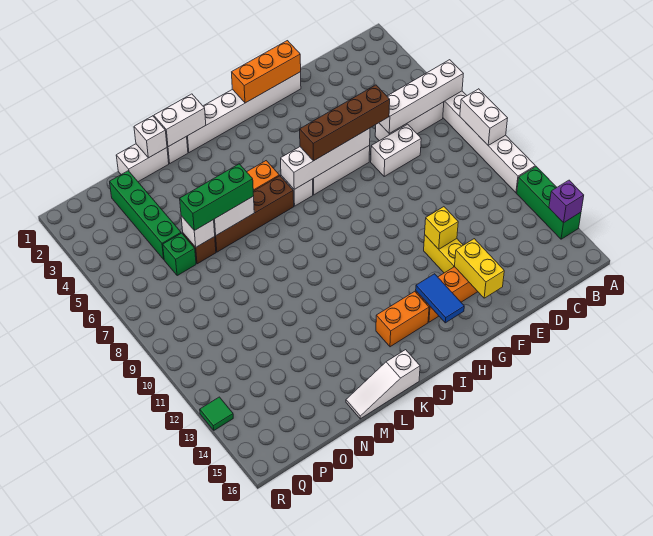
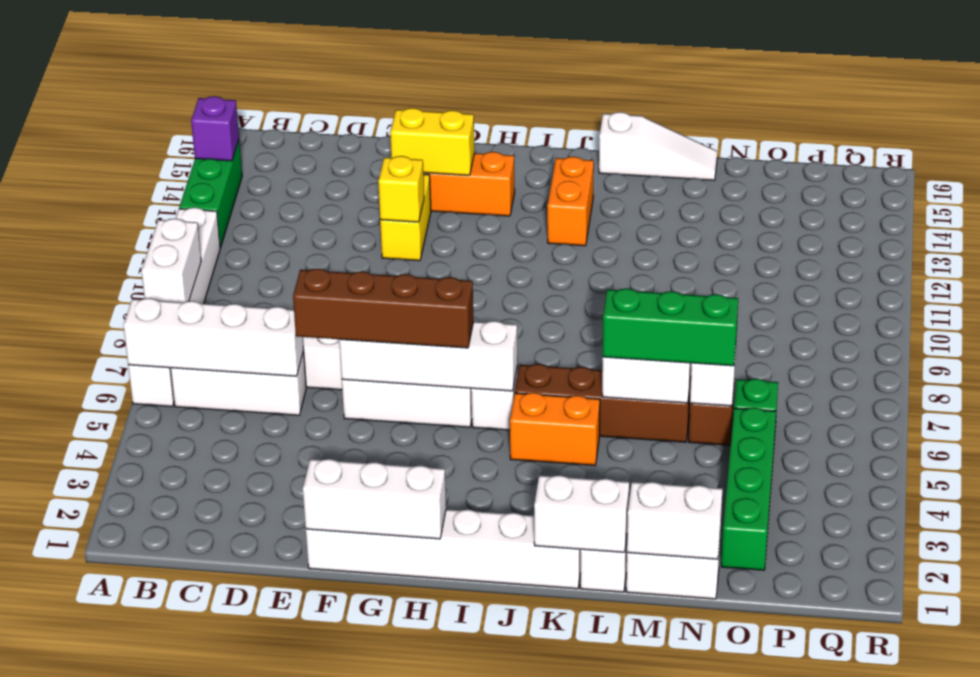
orange brick F1:H1 level 2 -> white brick F1:H1 level 2
yellow brick F14:F15 level 2 -> yellow brick F14:G14 level 2
blue tile H14:H15 level 2 -> none
orange brick I14:J14 level 1 -> orange brick J13:J14 level 1
white brick M1 level 2 -> white brick M1:N1 level 2
green tile R13 level 1 -> none

